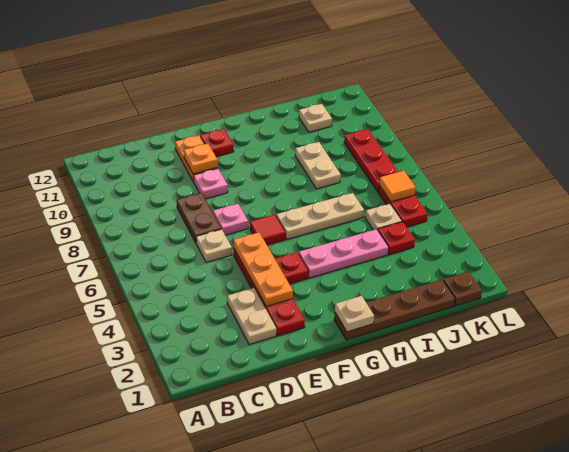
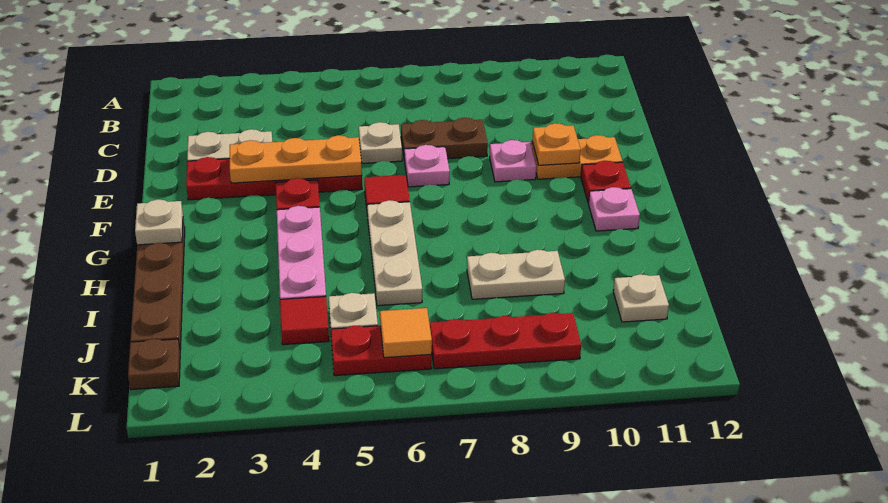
none -> pink plate G11 level 1
red plate J4 level 1 -> red tile J4 level 1

